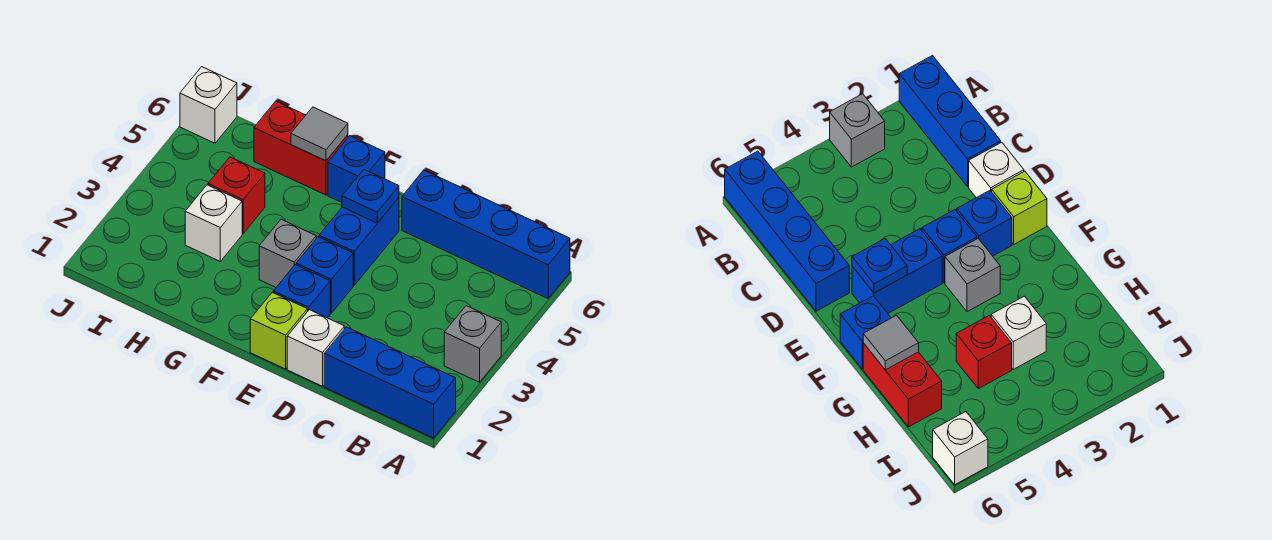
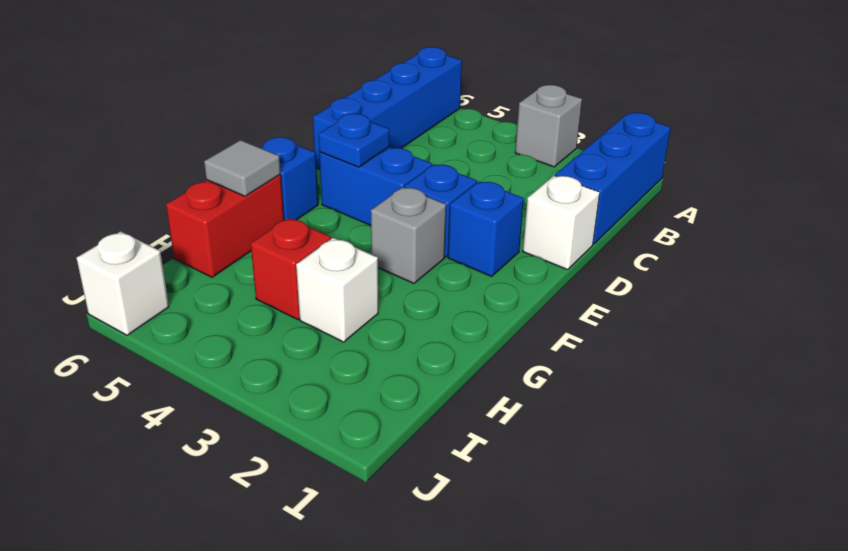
lime brick E1 level 1 -> none

